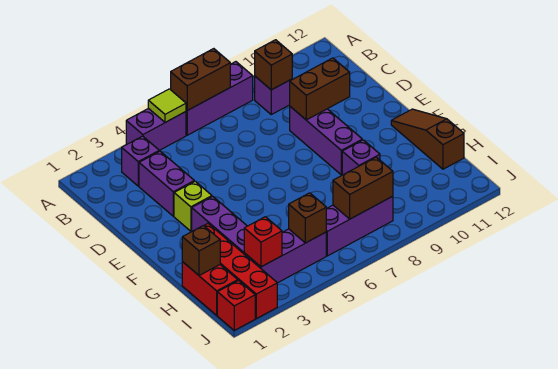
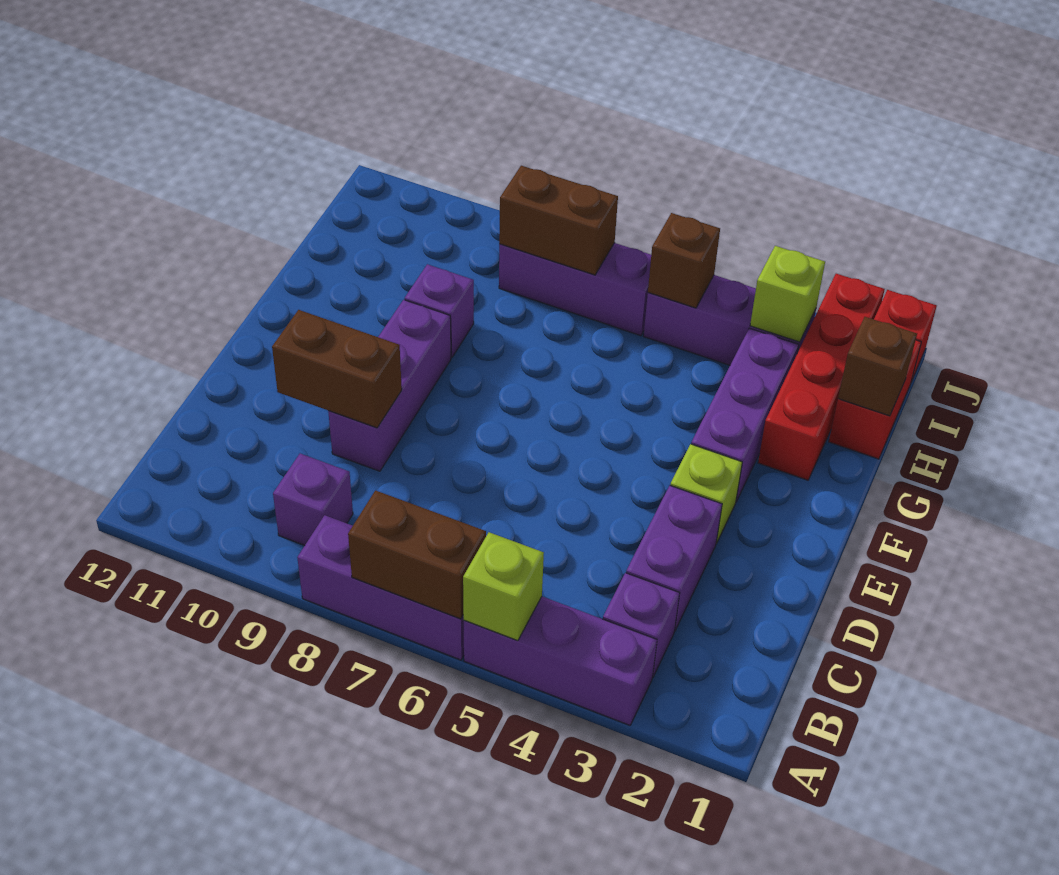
purple brick A4:A5 level 1 -> purple brick A3:A5 level 1
lime tile A5 level 2 -> lime brick A5 level 2
brown brick B9 level 2 -> none
brown slope F12:H12 level 1 top H -> none
red brick I3 level 2 -> lime brick I3 level 2

